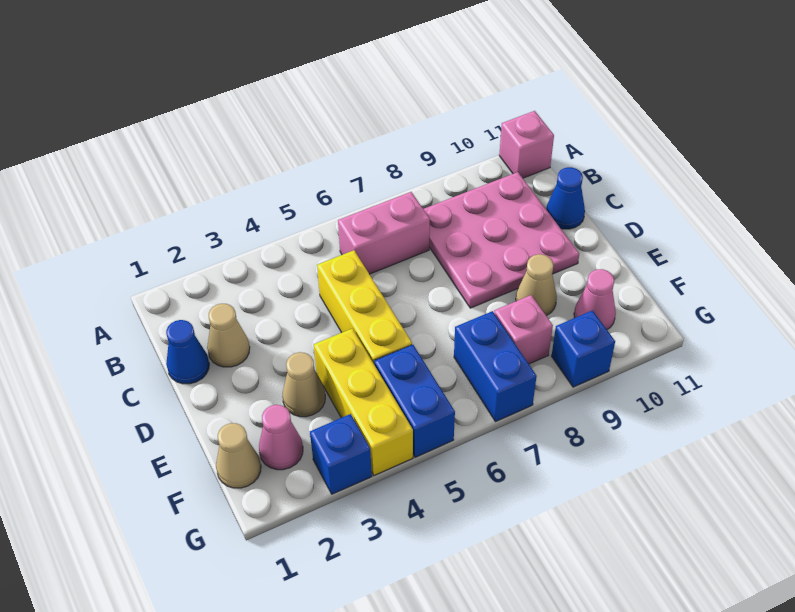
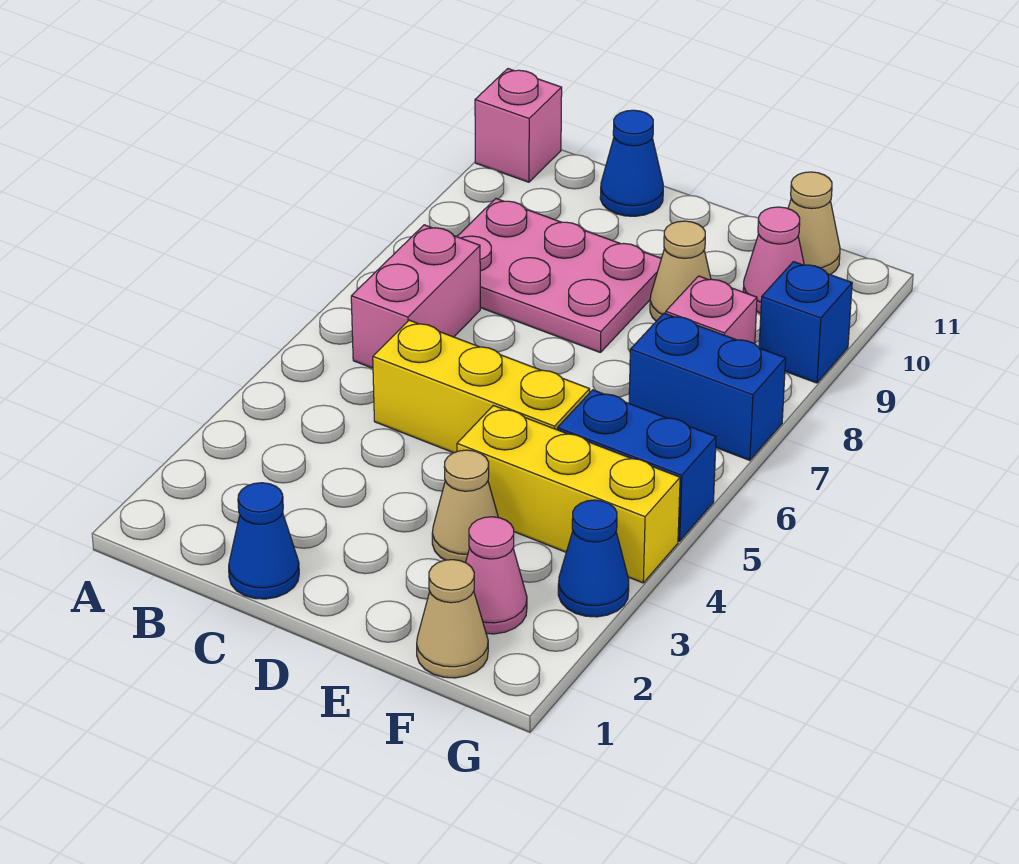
pink plate B8:D10 level 1 -> pink plate B8:D9 level 1
tan cone C2 level 1 -> tan cone F11 level 1
blue brick G3 level 1 -> blue cone G3 level 1

